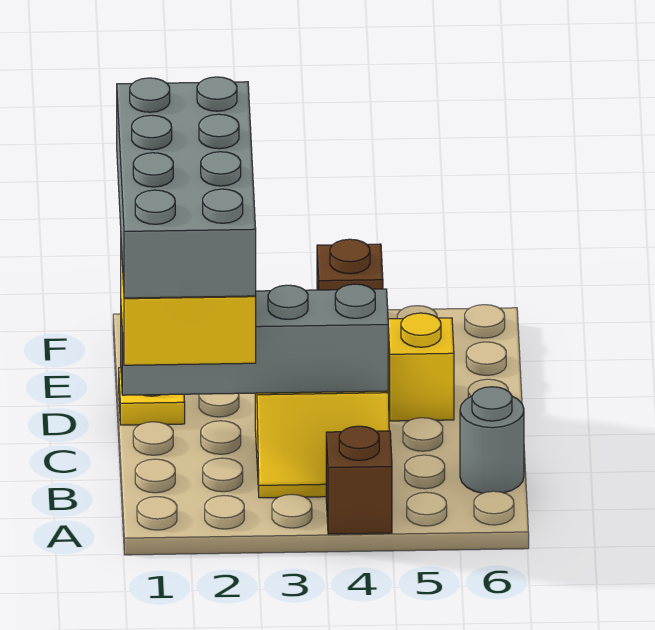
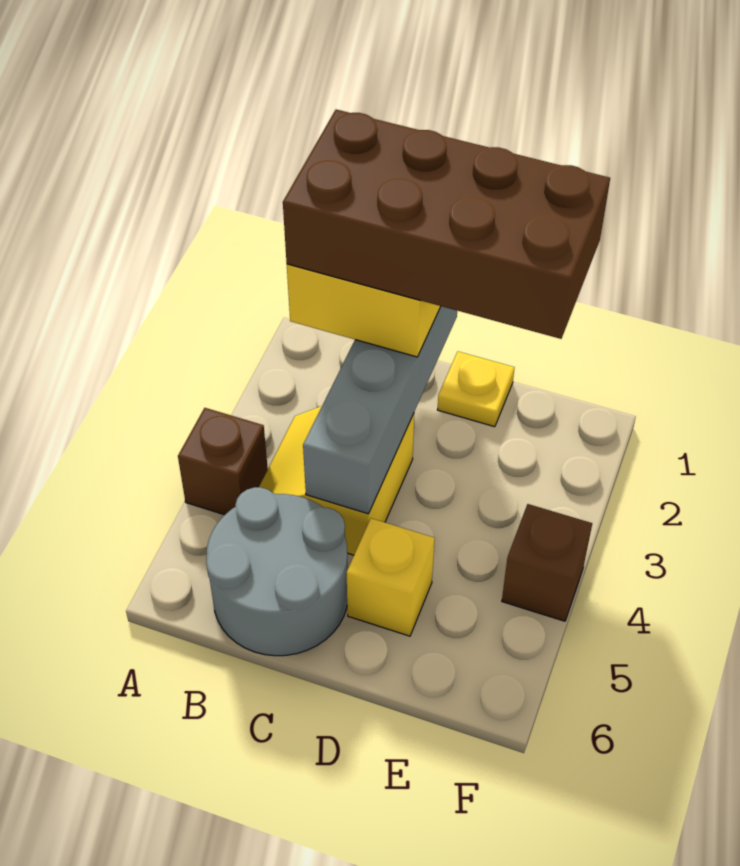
grey brick B1:E2 level 4 -> brown brick B1:E2 level 4
grey round brick B6 level 1 -> grey round brick B5:C6 level 1

